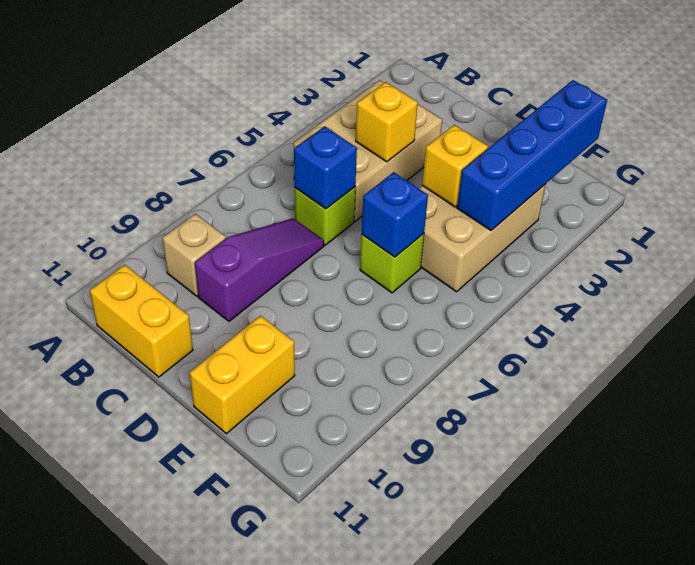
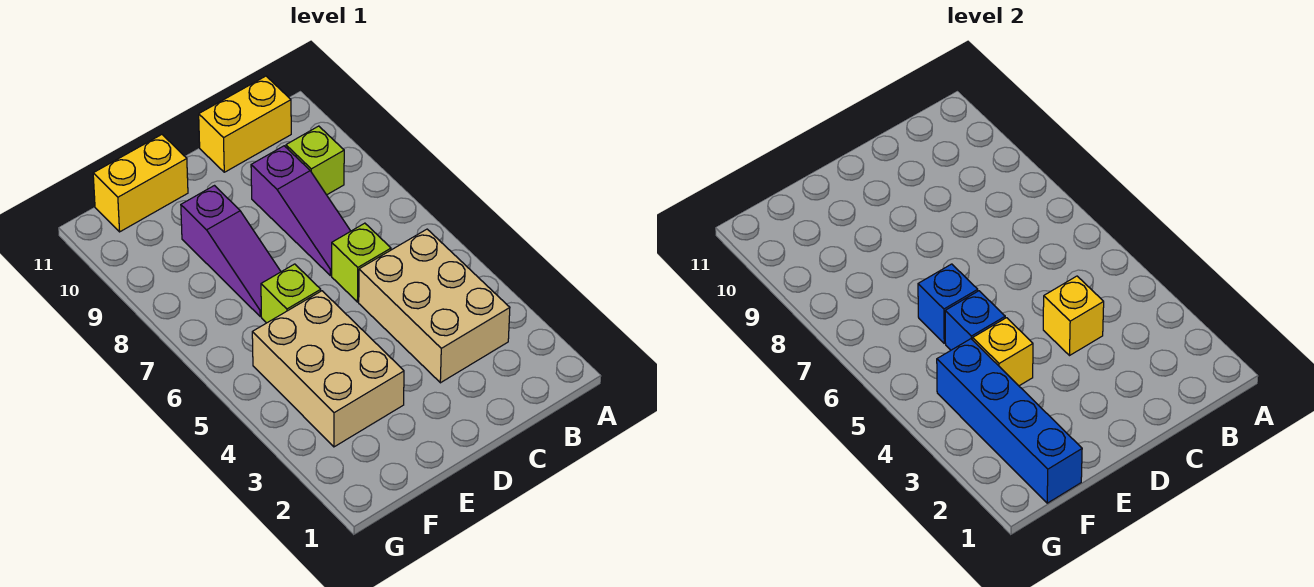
tan brick B9 level 1 -> lime brick B9 level 1
blue brick C6 level 2 -> blue brick E5 level 2
none -> purple slope E7:E9 level 1 top 9
yellow brick E10:E11 level 1 -> yellow brick E11:F11 level 1

